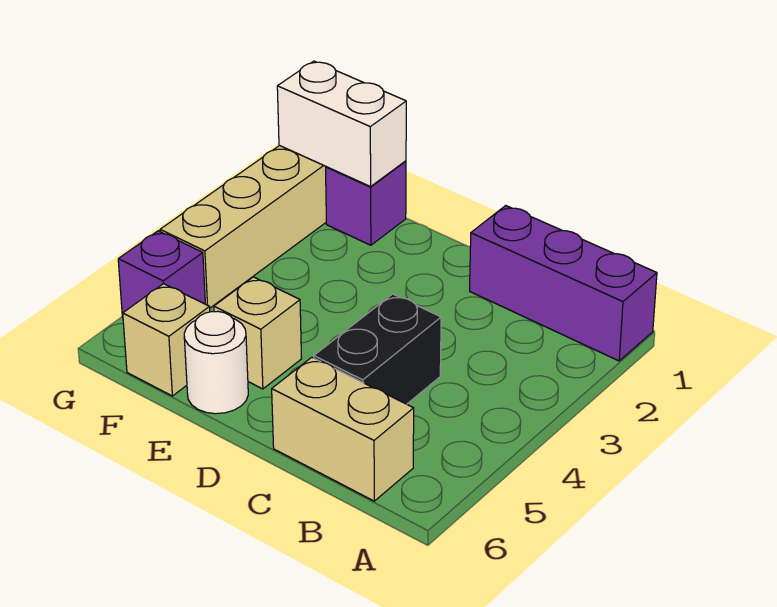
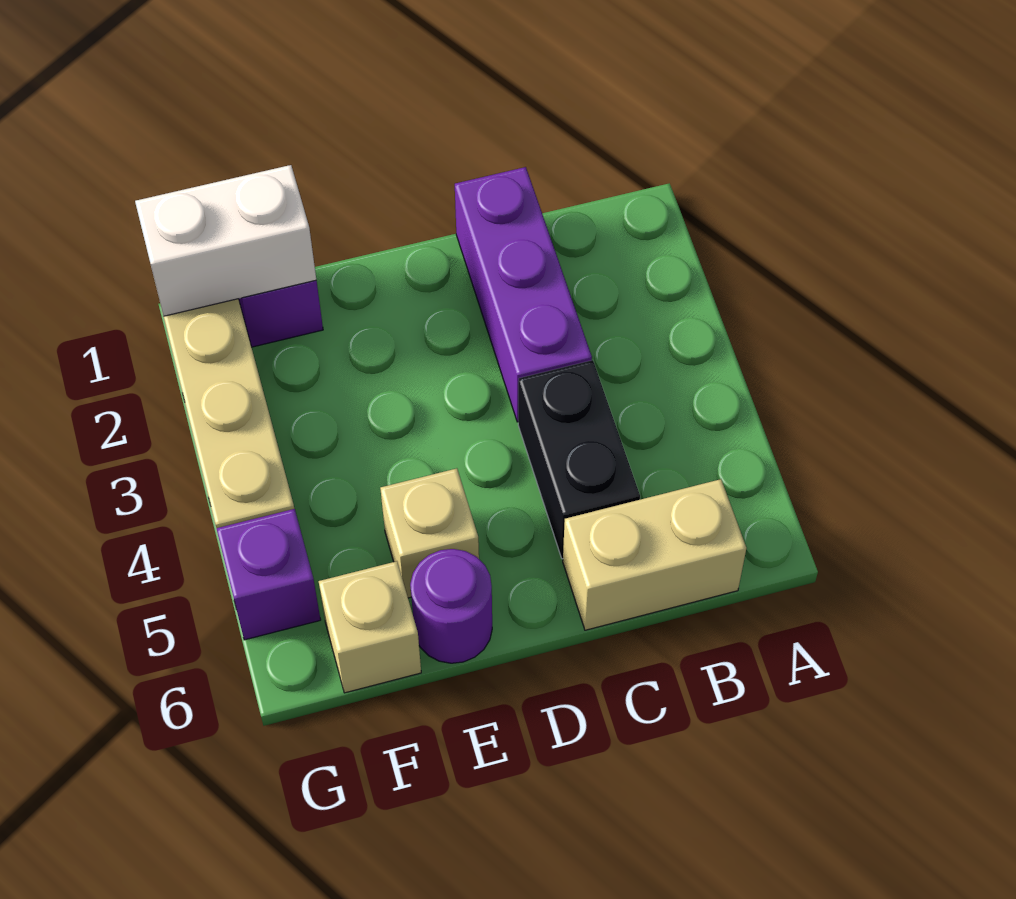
purple brick A1:C1 level 1 -> purple brick C1:C3 level 1
white round brick E6 level 1 -> purple round brick E6 level 1

